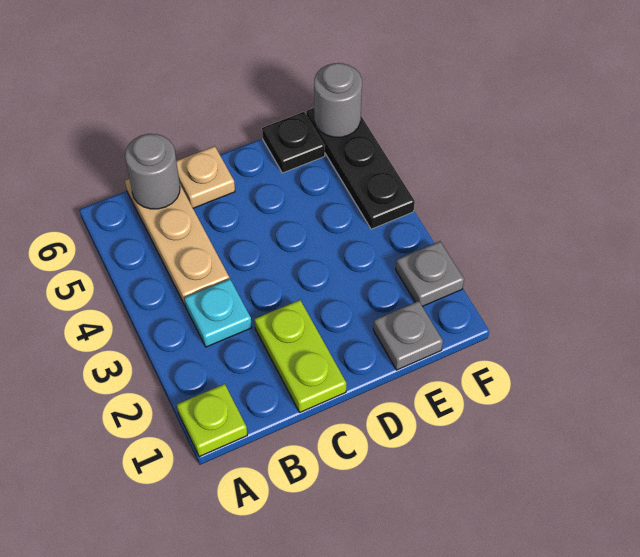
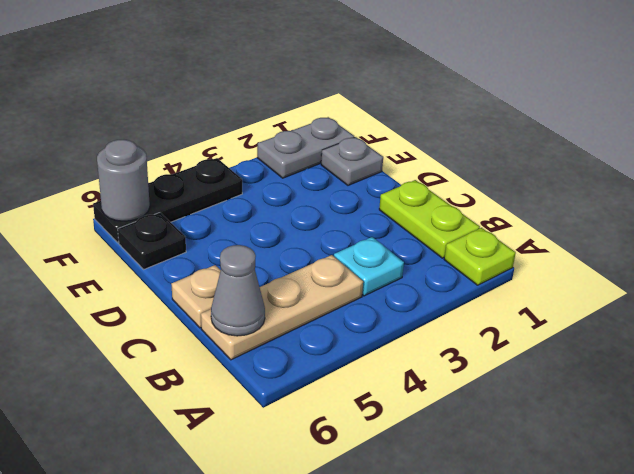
grey round brick B6 level 2 -> grey cone B6 level 2
lime plate C1:C2 level 1 -> lime plate B1:C1 level 1
grey plate F2 level 1 -> grey plate F1:F2 level 1

